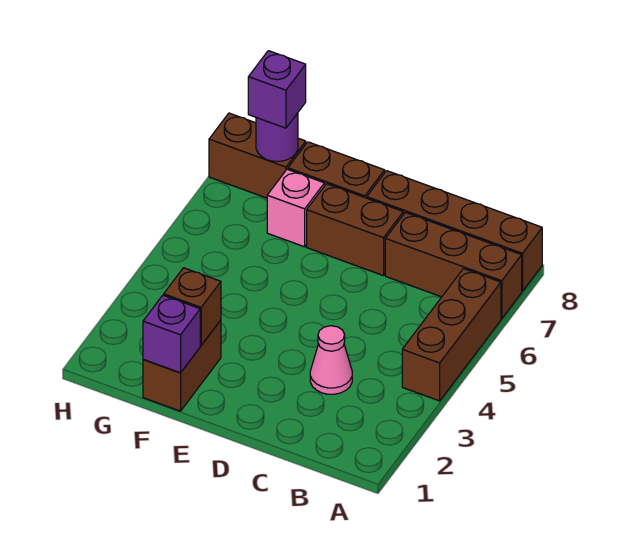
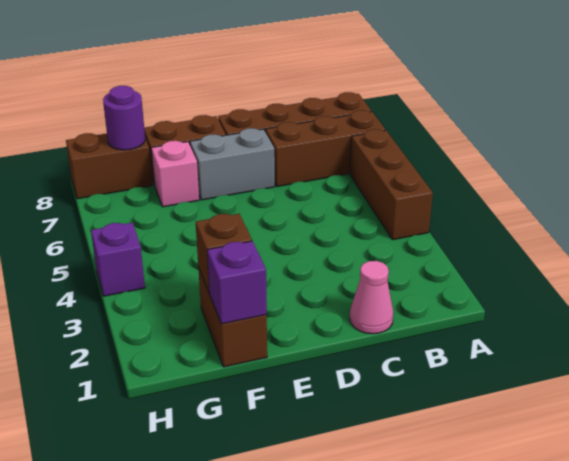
pink cone C3 level 1 -> pink cone C1 level 1
brown brick D7:E7 level 1 -> grey brick D7:E7 level 1
purple brick G8 level 3 -> purple brick H4 level 1

